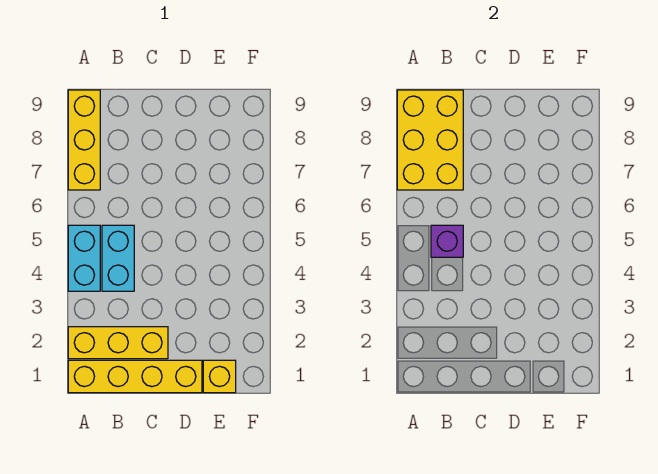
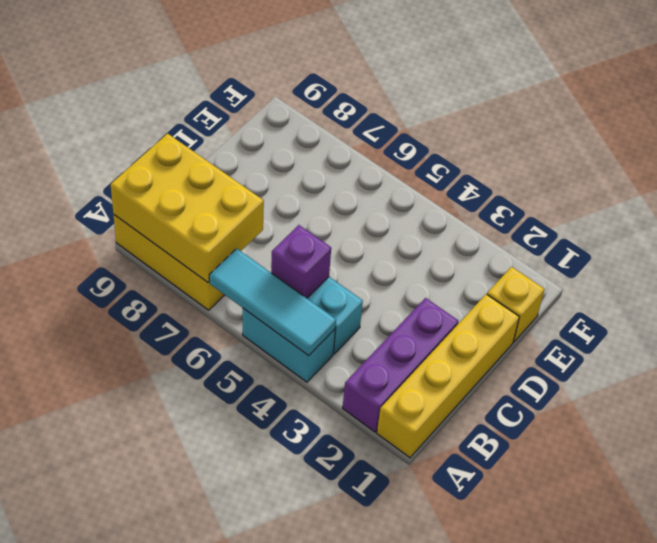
yellow brick A2:C2 level 1 -> purple brick A2:C2 level 1
none -> cyan tile A4:A6 level 2

